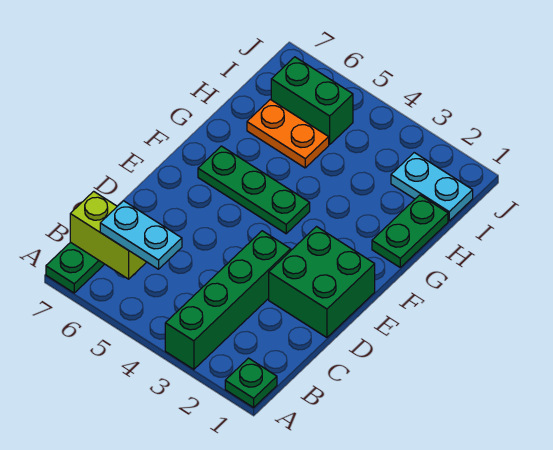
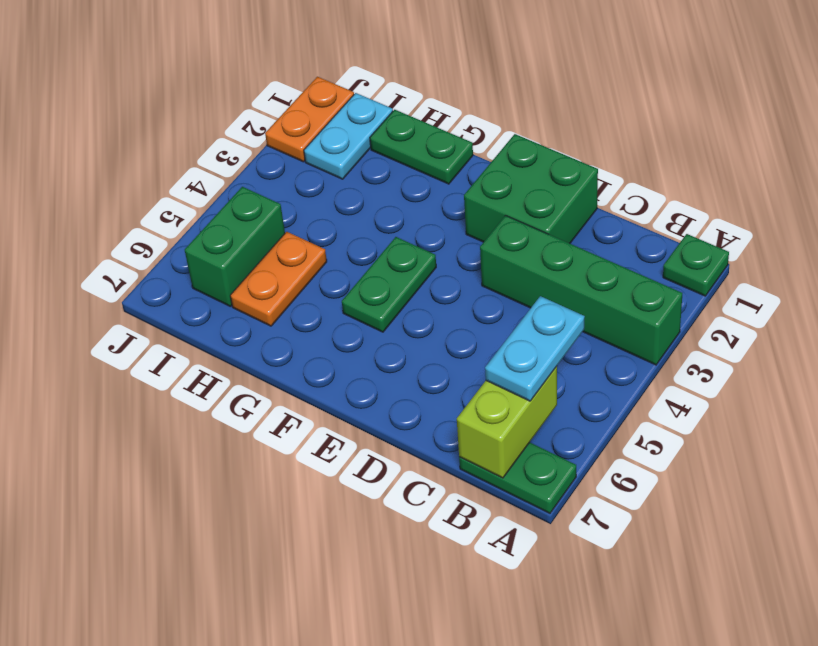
green plate F4:F6 level 1 -> green plate F4:F5 level 1
none -> orange plate J1:J2 level 1

